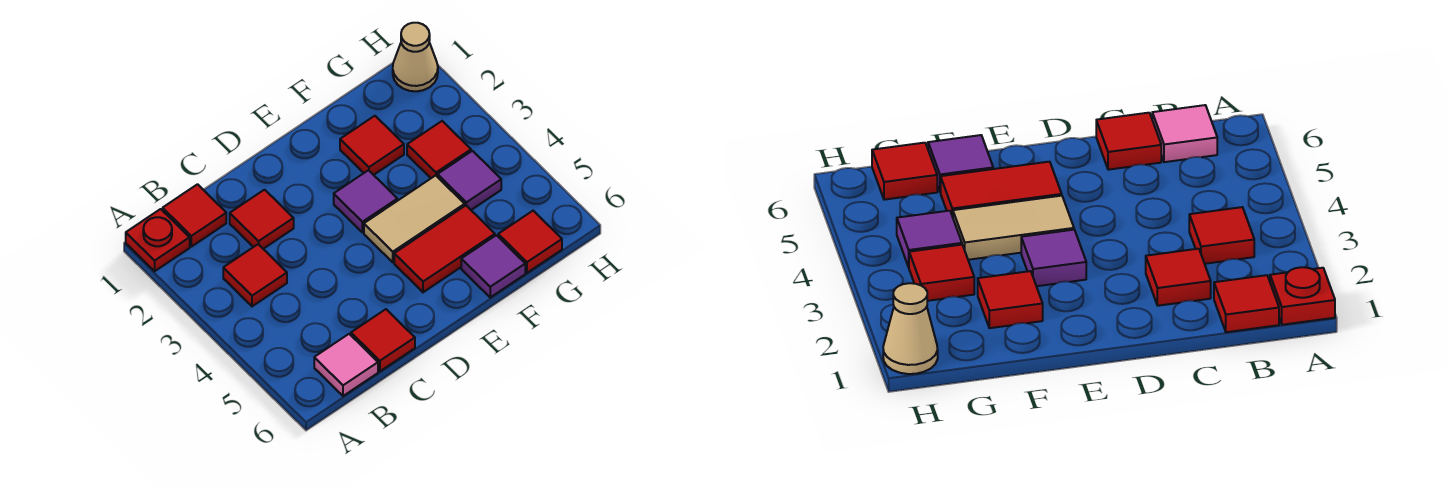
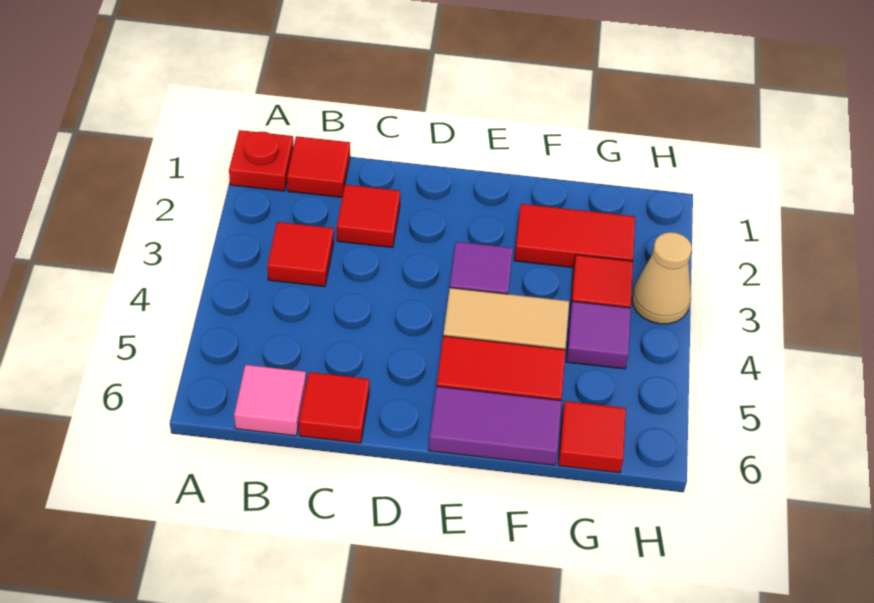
red tile F2 level 1 -> red tile F2:G2 level 1
purple tile F6 level 1 -> purple tile E6:F6 level 1
tan cone H1 level 1 -> tan cone H3 level 1

